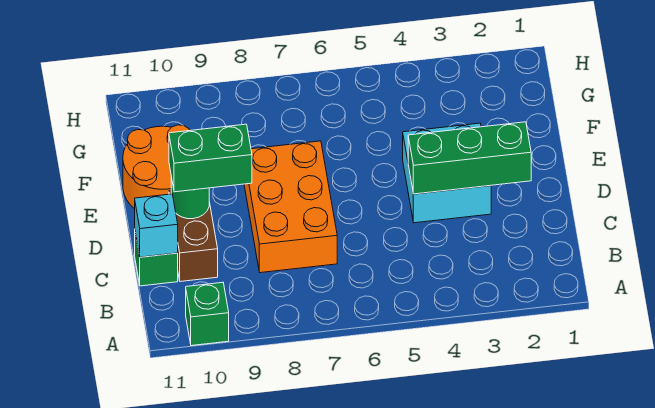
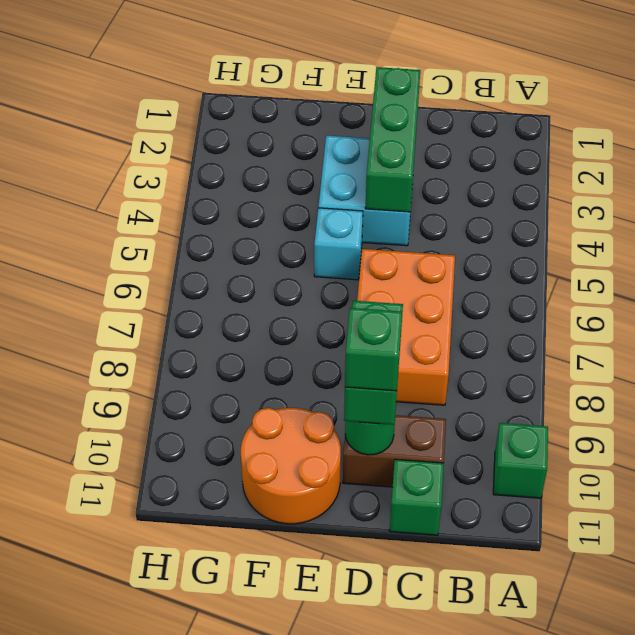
orange brick C7:E8 level 1 -> orange brick C6:D8 level 1
cyan brick C11 level 2 -> cyan brick E5 level 1
none -> green brick D10 level 4

